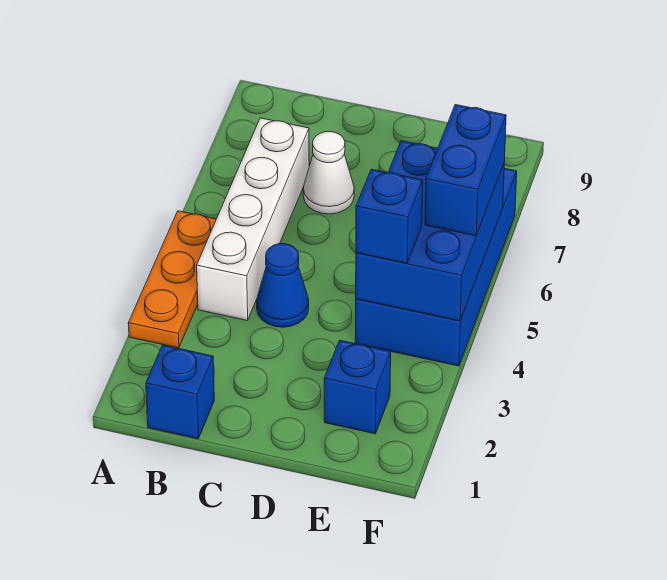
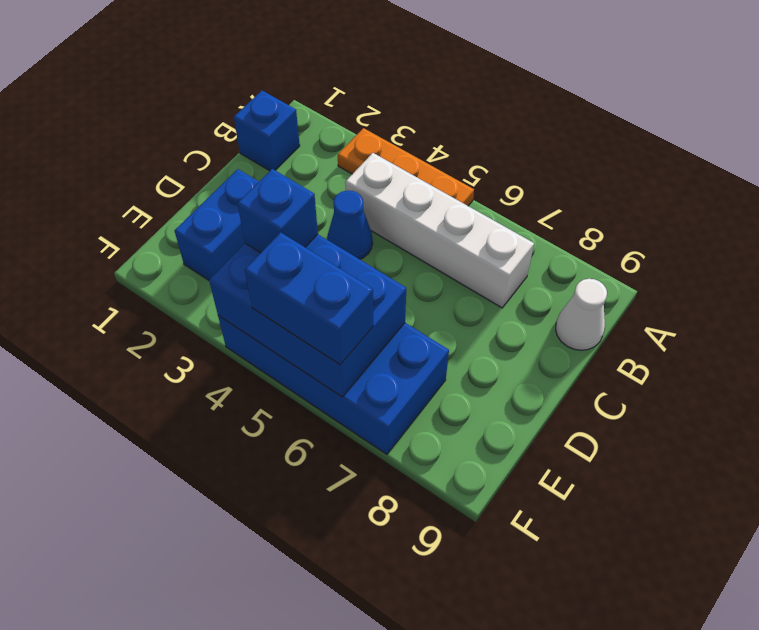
white cone C7 level 1 -> white cone B9 level 1
blue brick E2 level 1 -> blue brick D2:E2 level 1

